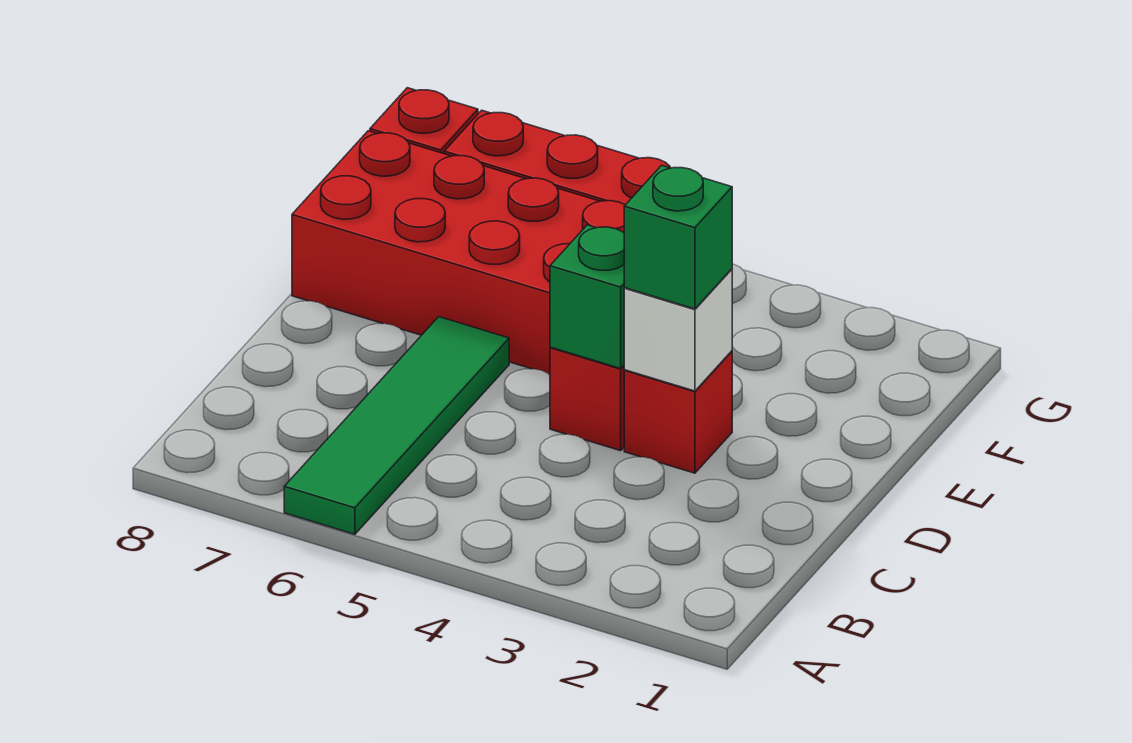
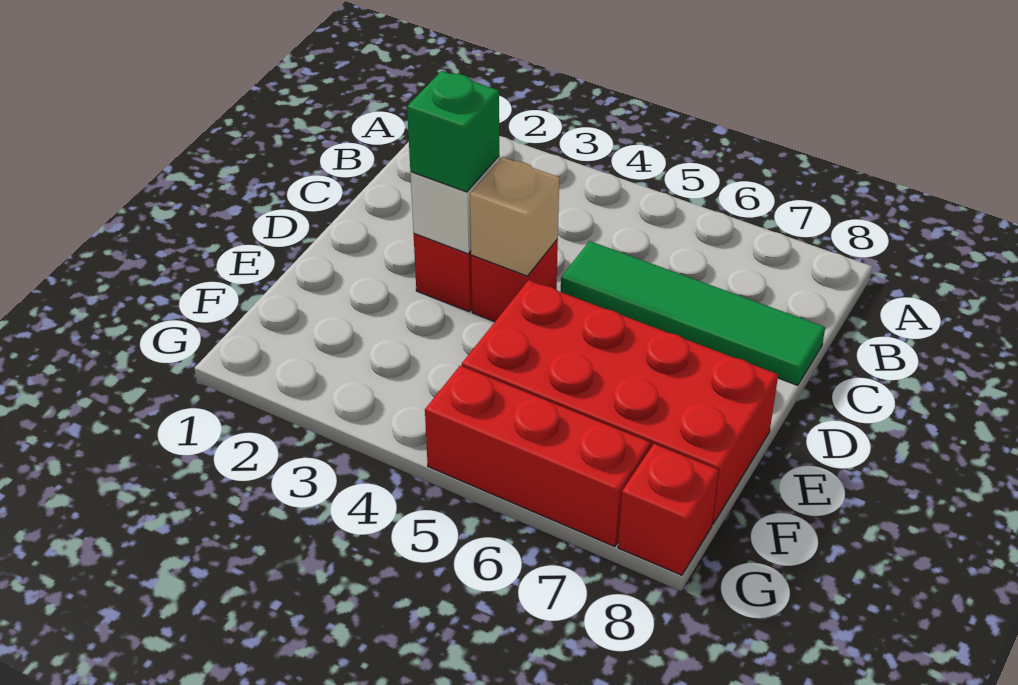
green tile A6:D6 level 1 -> green tile C5:C8 level 1
green brick D4 level 2 -> tan brick D4 level 2

